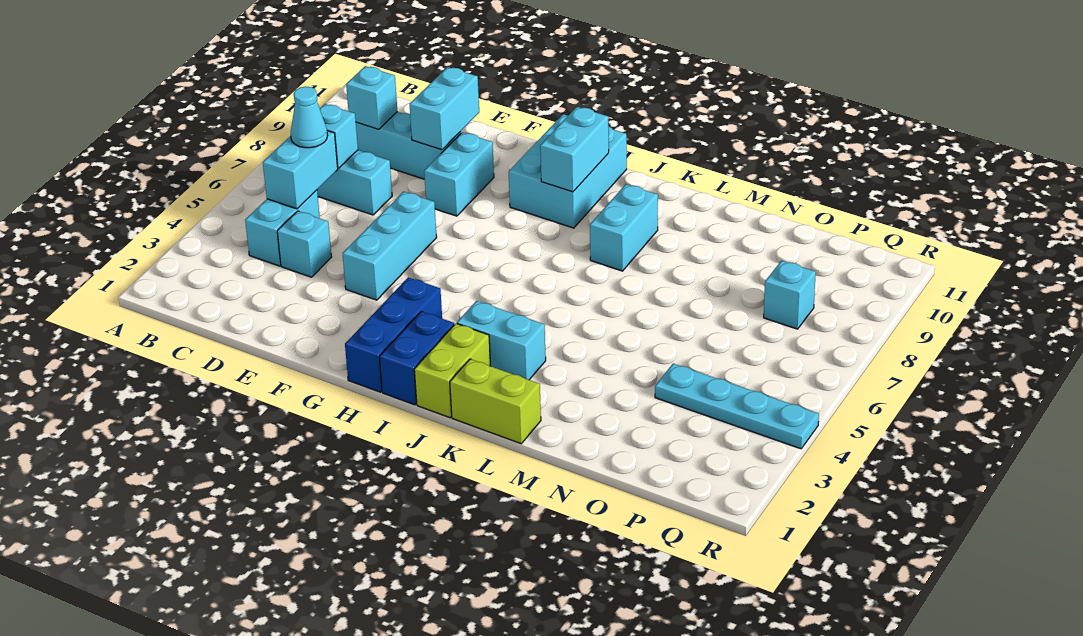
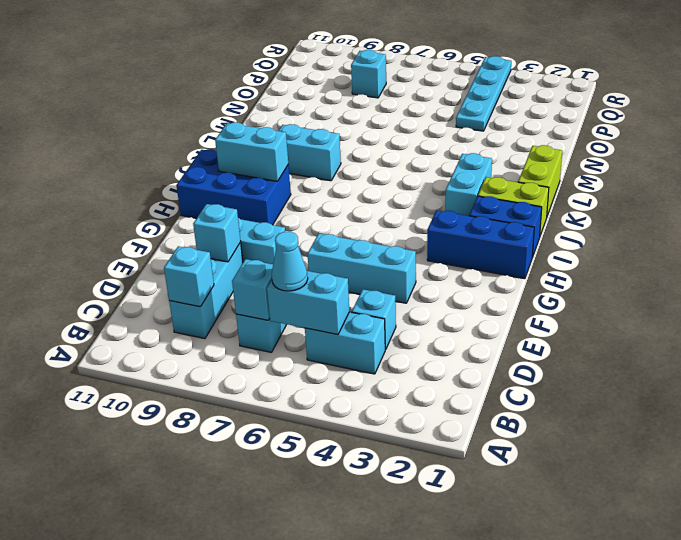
cyan brick E9:E10 level 2 -> cyan brick E9 level 2
cyan brick H9:I11 level 1 -> blue brick H9:I11 level 1

